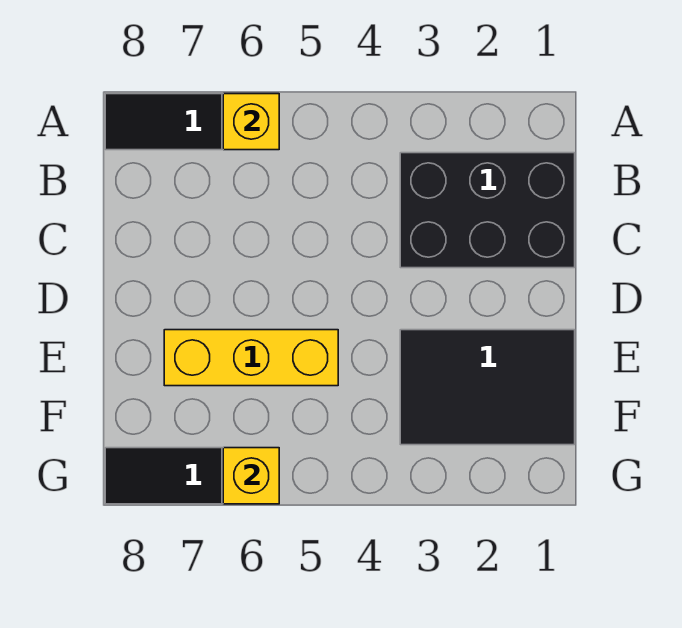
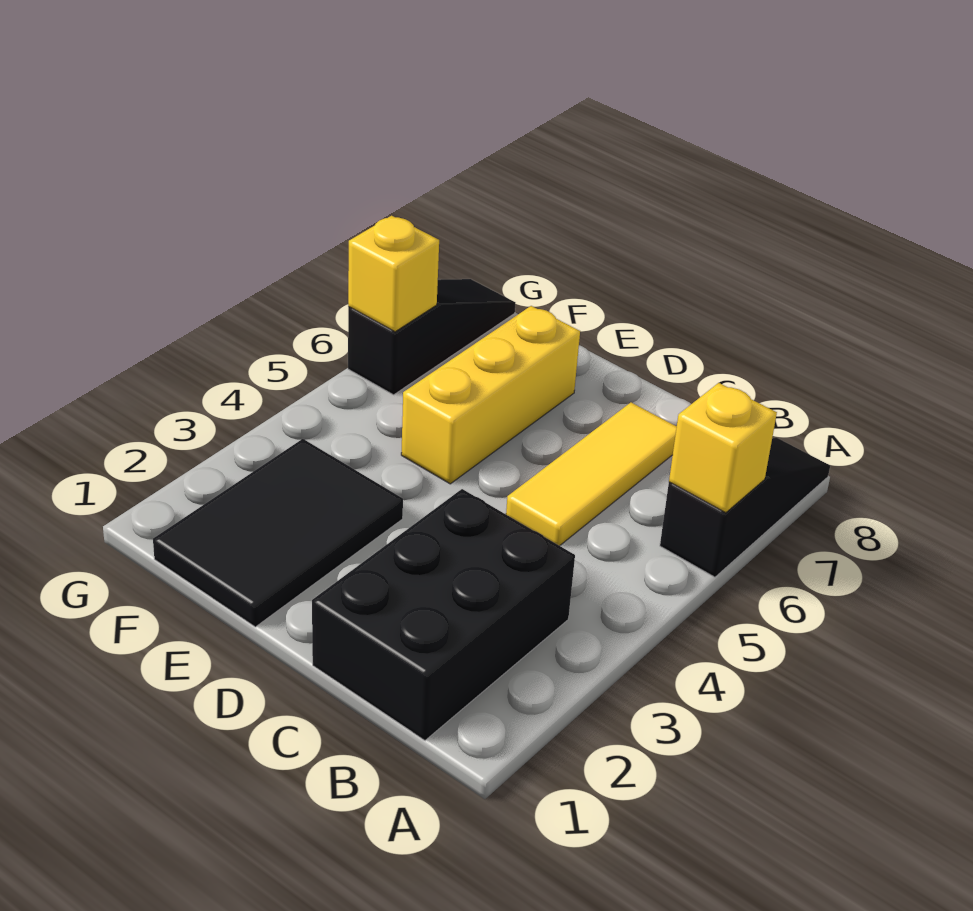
none -> yellow tile C5:C7 level 1

